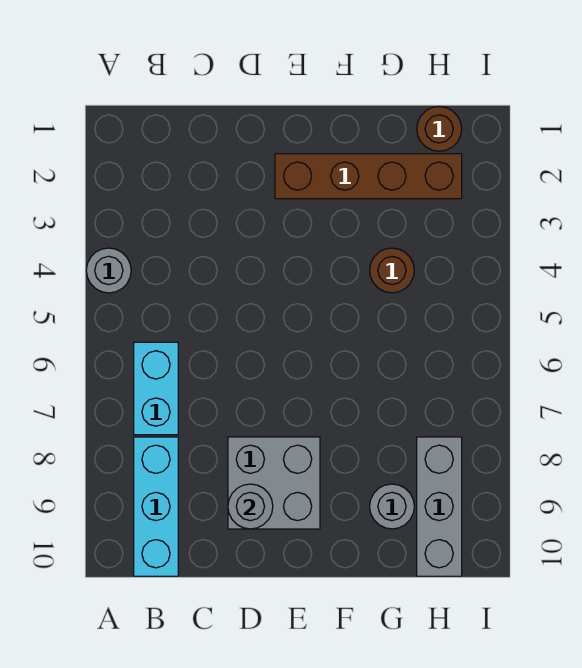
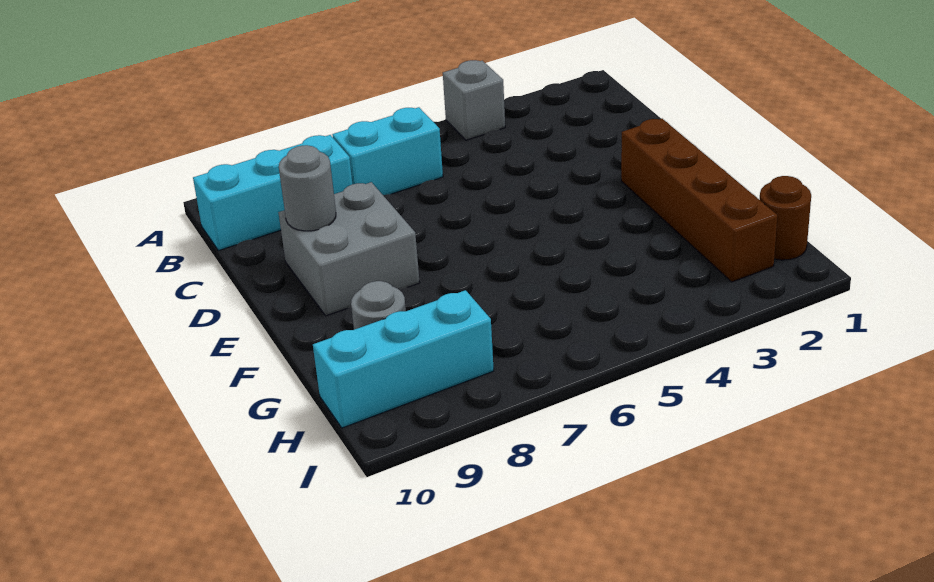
grey round brick A4 level 1 -> grey brick A4 level 1
brown round brick G4 level 1 -> none
grey brick H8:H10 level 1 -> cyan brick H8:H10 level 1

